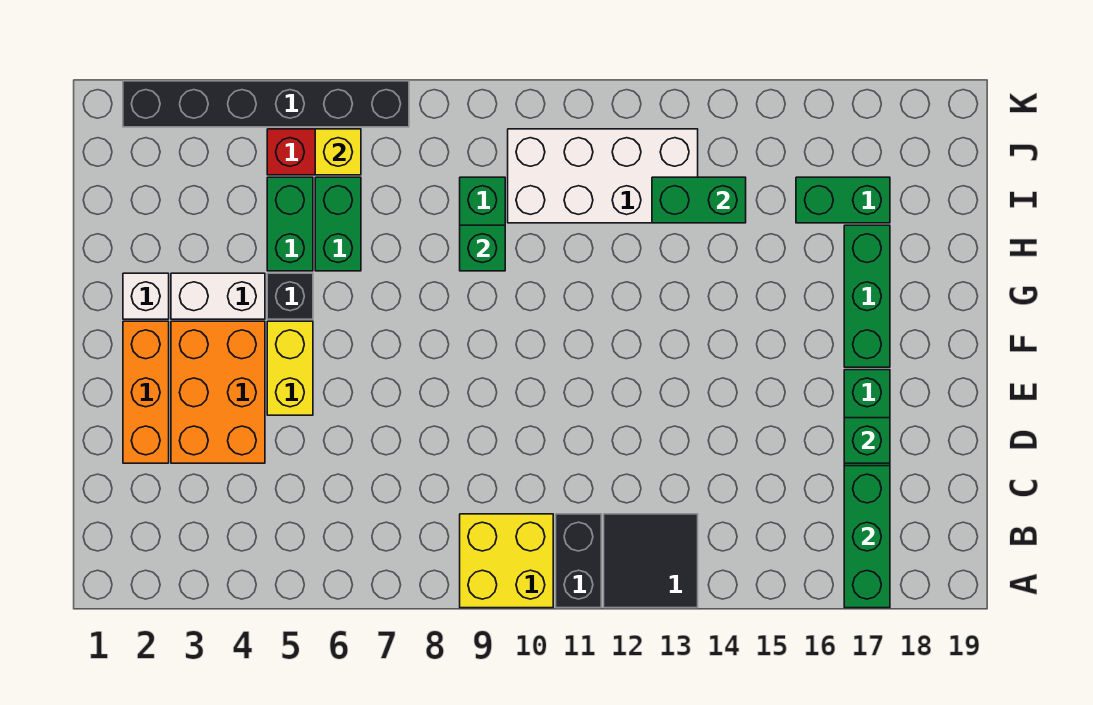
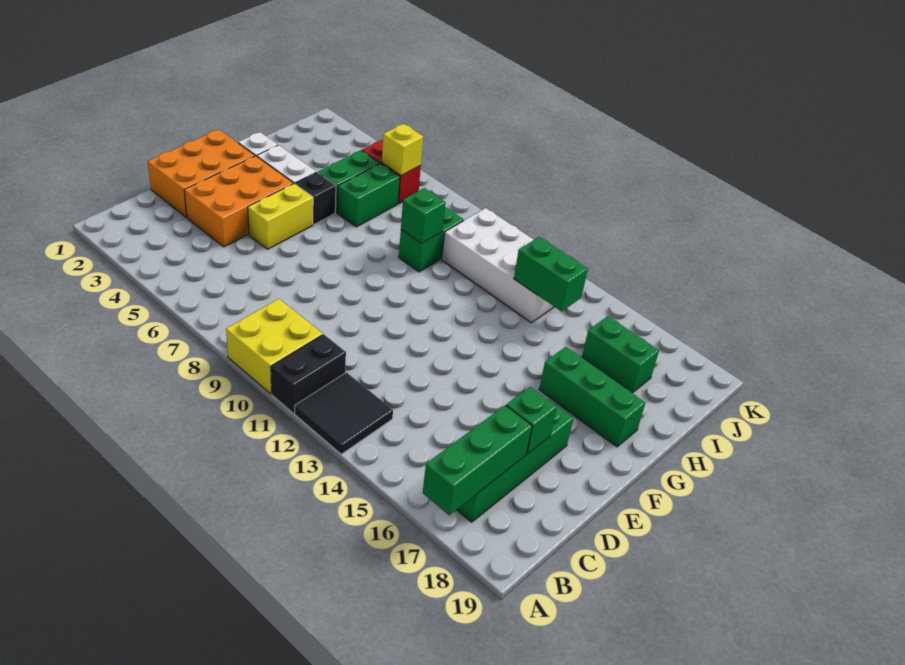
orange brick D2:F2 level 1 -> orange brick D1:F2 level 1
green brick F17:H17 level 1 -> green brick G16:G18 level 1
black brick K2:K7 level 1 -> none

